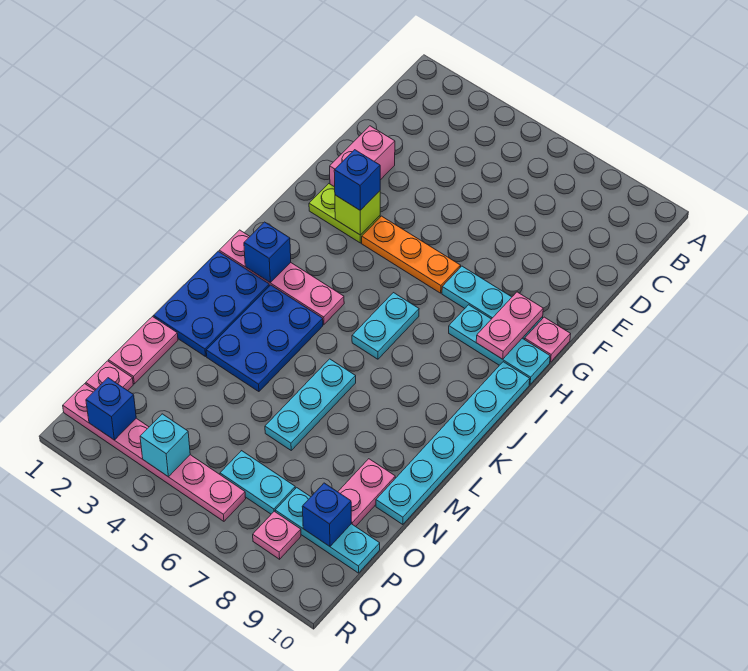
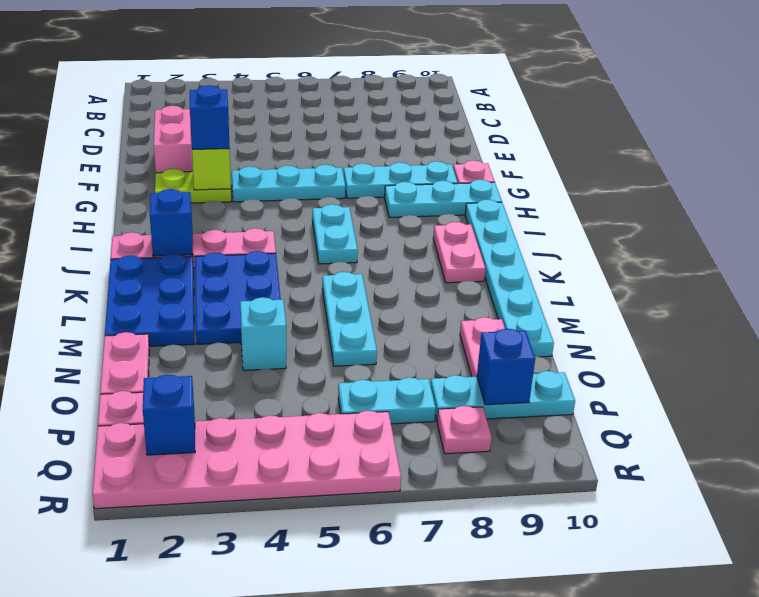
orange plate G4:G6 level 1 -> cyan plate G4:G6 level 1
pink plate G9:H9 level 2 -> pink plate J9:K9 level 1
pink plate Q1:Q6 level 1 -> pink plate Q1:R6 level 1
cyan brick Q4 level 2 -> cyan brick N4 level 1

